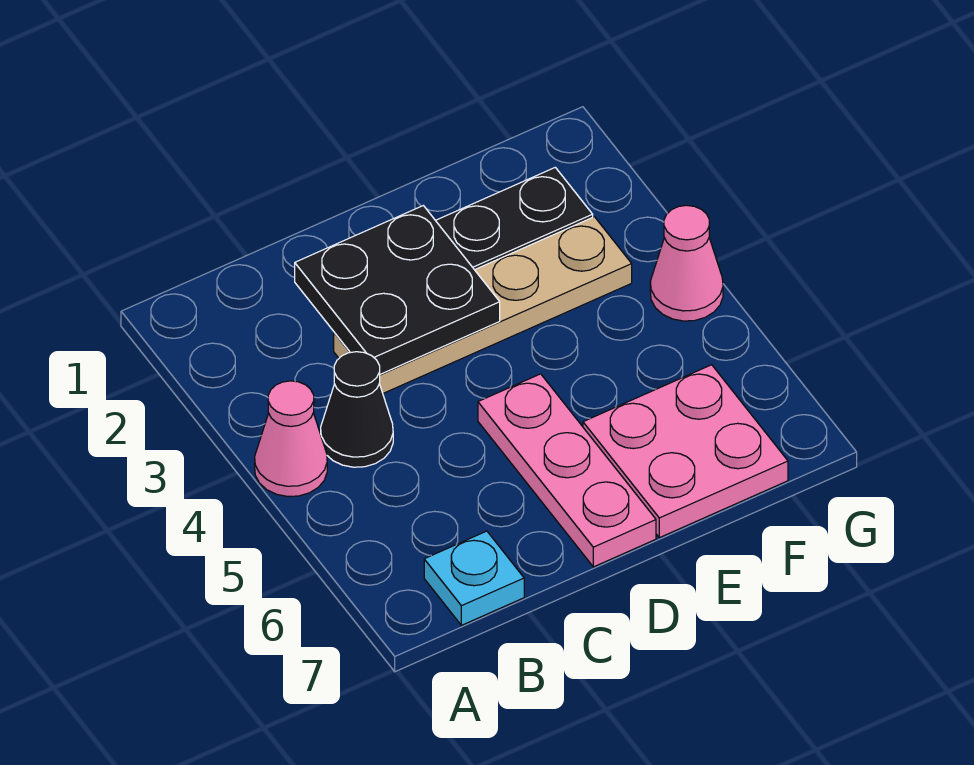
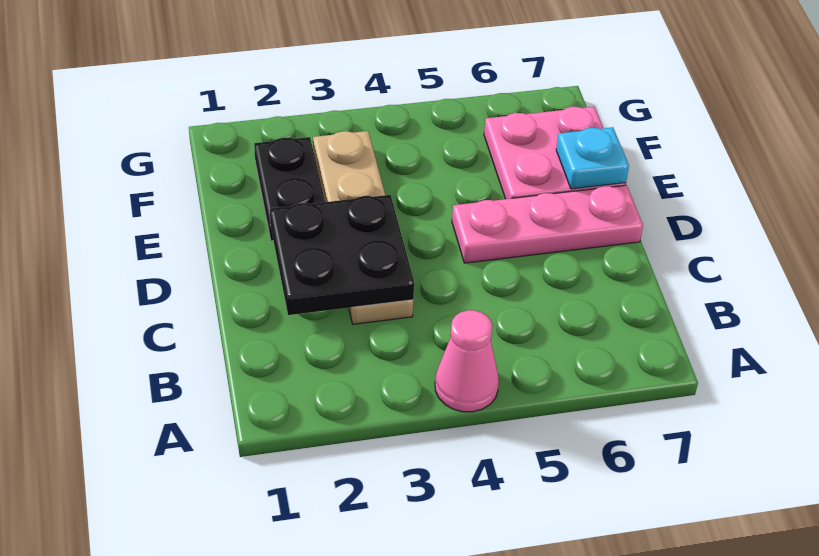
black cone B4 level 1 -> none
cyan plate B7 level 1 -> cyan plate E7 level 2
pink cone G4 level 1 -> none

